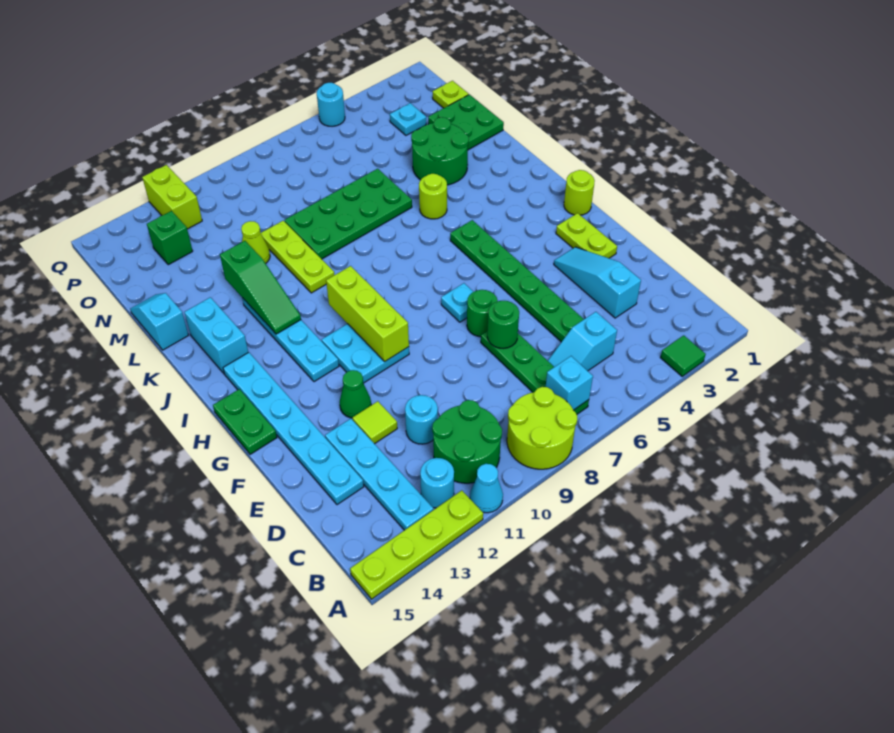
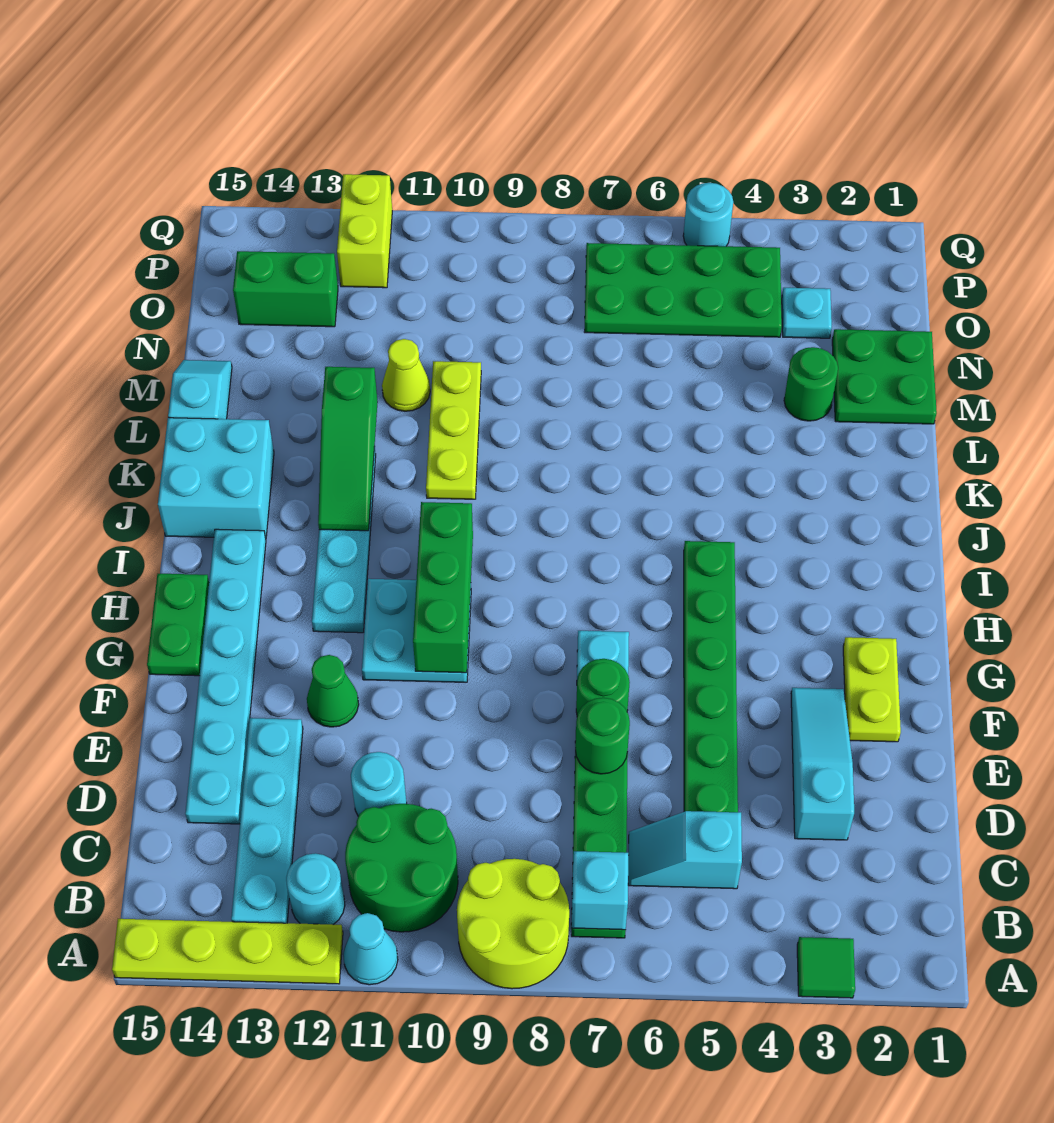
lime tile E12 level 1 -> none
lime brick G10:I10 level 2 -> green brick G10:I10 level 2
lime round brick H1 level 1 -> none
cyan brick J14:K14 level 1 -> cyan brick J14:K15 level 1
lime round brick K5 level 1 -> none
green round brick L3:M4 level 1 -> green round brick M3 level 1
green plate L6:M9 level 1 -> green plate O4:P7 level 1
lime plate O1 level 1 -> none
green brick O13 level 1 -> green brick O13:O14 level 1

